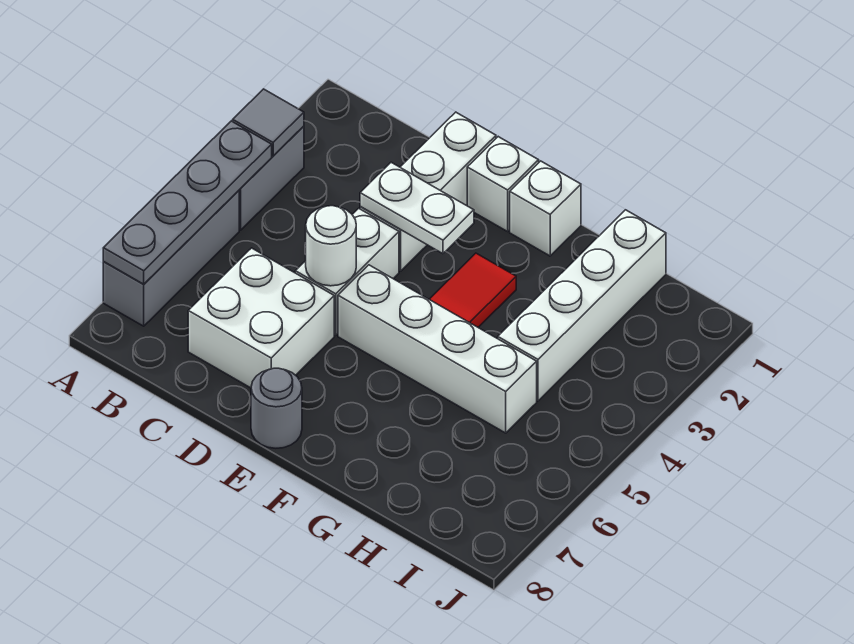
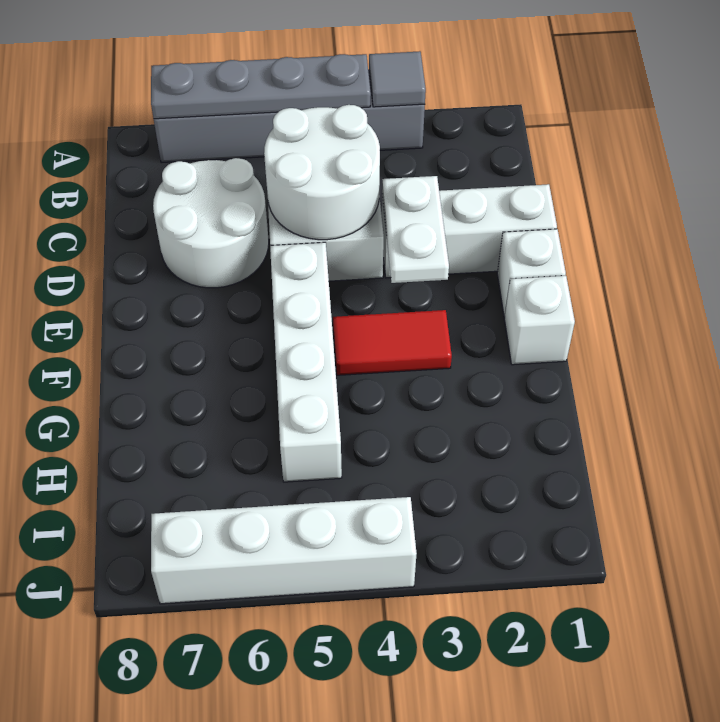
white brick C6:D7 level 1 -> white round brick C6:D7 level 1
white round brick D5 level 2 -> white round brick C4:D5 level 2
grey round brick E8 level 1 -> none
white brick H1:H4 level 1 -> white brick J4:J7 level 1

